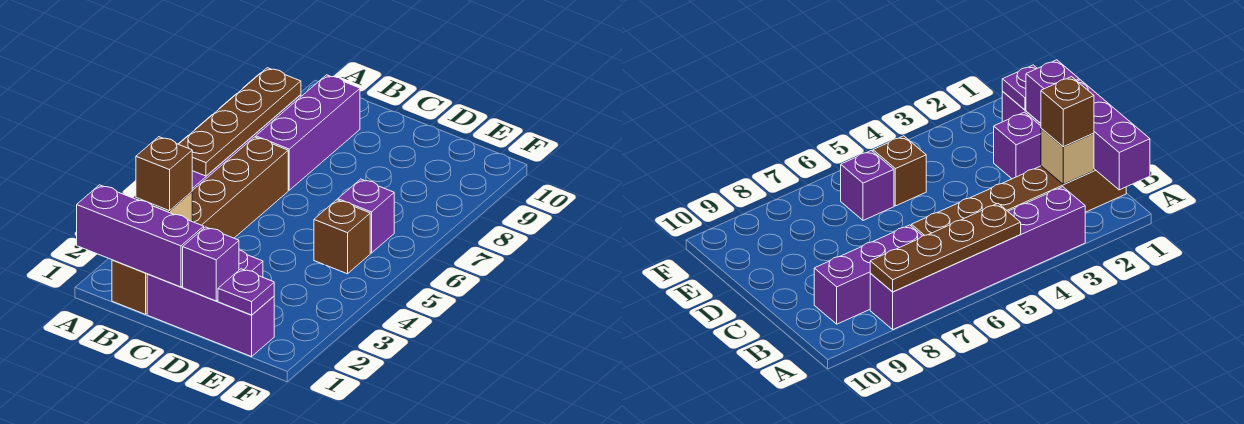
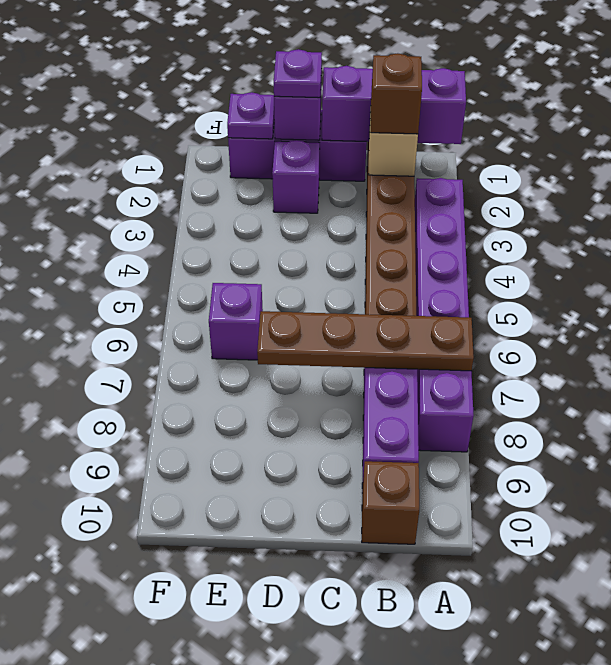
brown plate A5:A8 level 2 -> brown plate A7:D7 level 2
none -> purple plate D1 level 3
brown brick E5 level 1 -> brown brick B10 level 1

